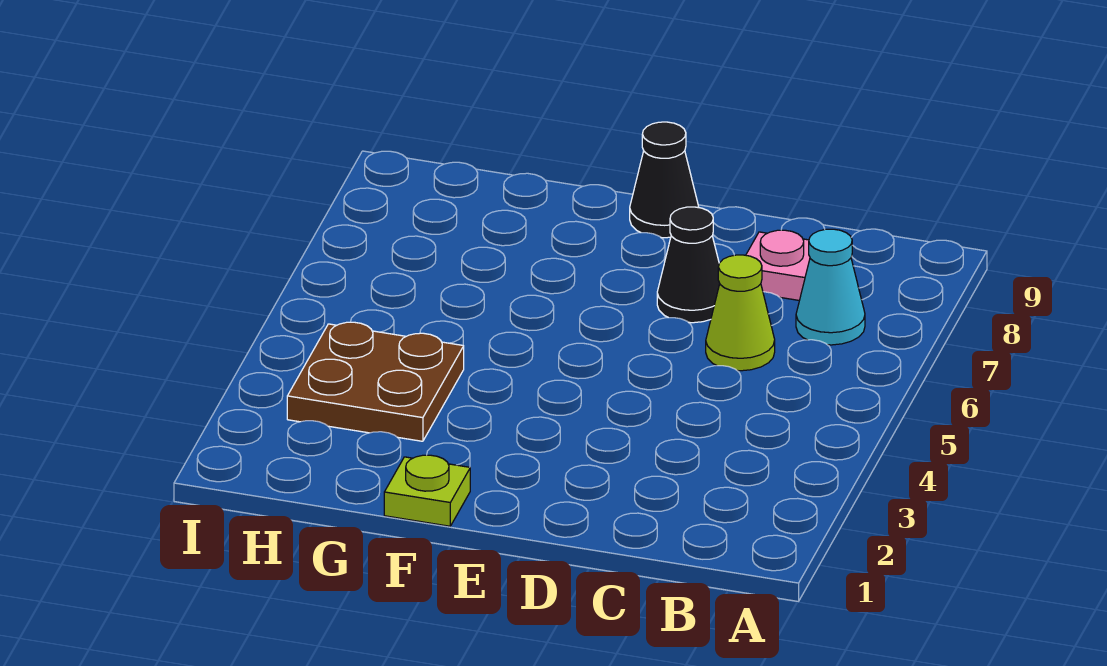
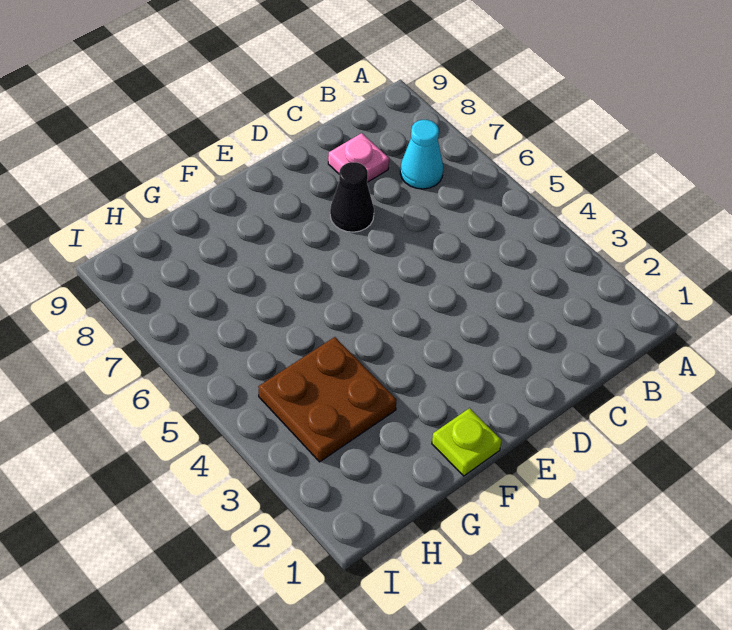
lime cone C6 level 1 -> none
black cone E9 level 1 -> none

